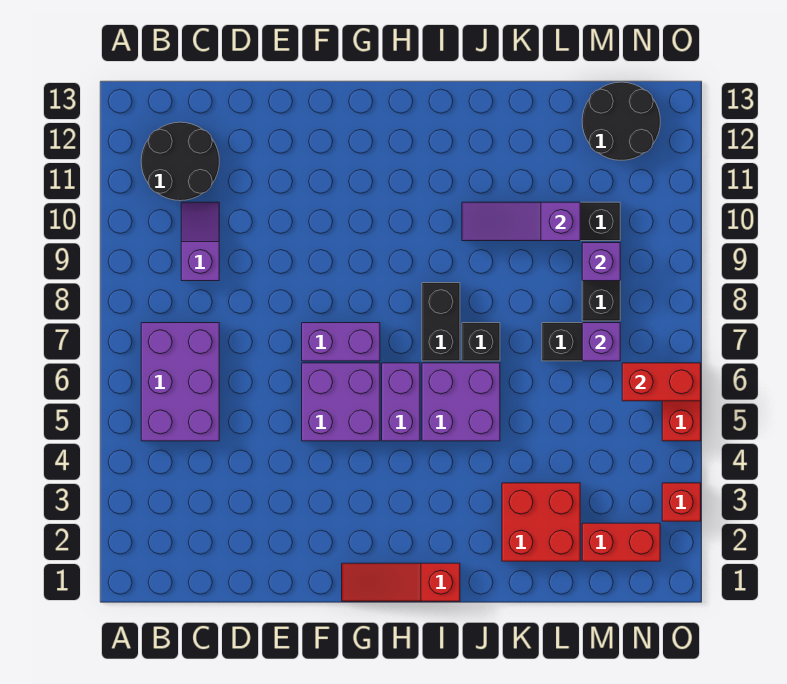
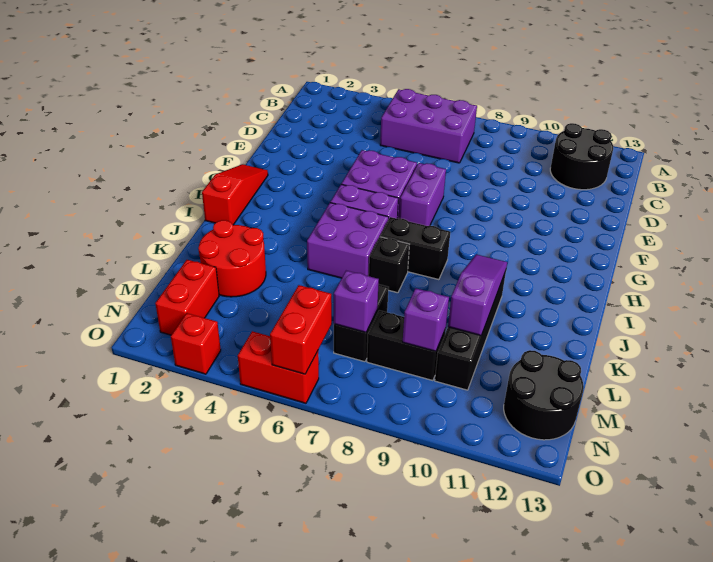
purple slope C9:C10 level 1 top 9 -> none
red brick K2:L3 level 1 -> red round brick K2:L3 level 1

